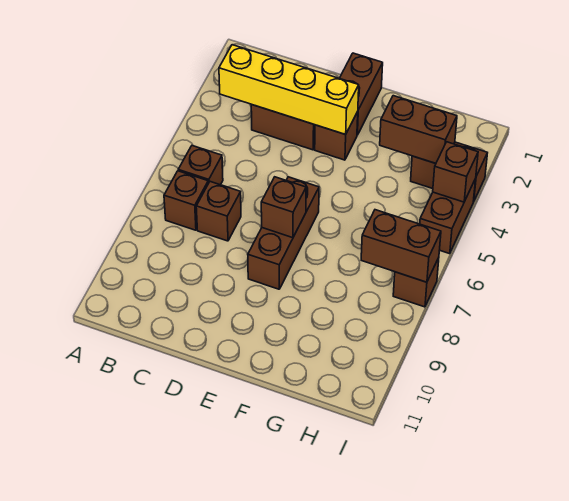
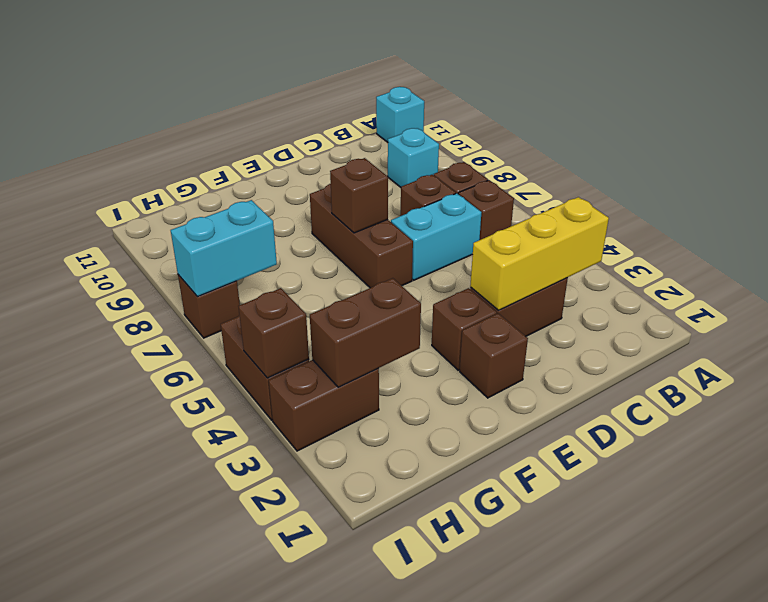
none -> cyan brick A11 level 1
yellow brick B3:E3 level 2 -> yellow brick B3:D3 level 2
none -> cyan brick B9 level 1
none -> cyan brick C6:D6 level 1
brown brick E1:E2 level 1 -> brown brick E2 level 1
brown brick H7:I7 level 2 -> cyan brick H7:I7 level 2

